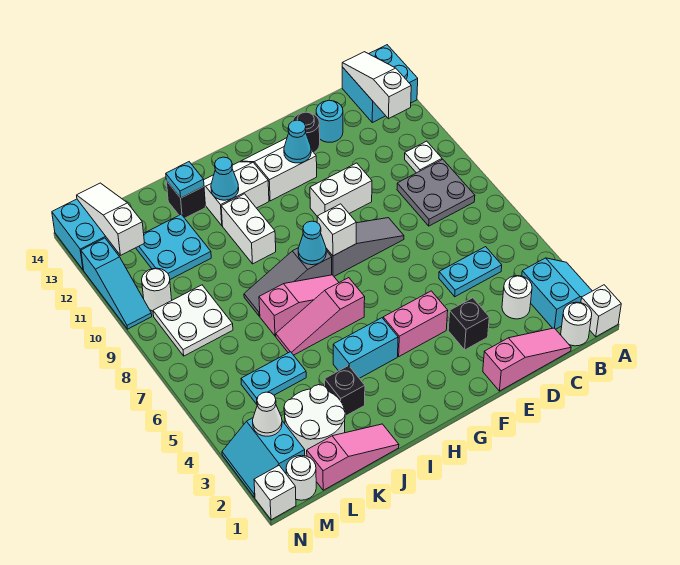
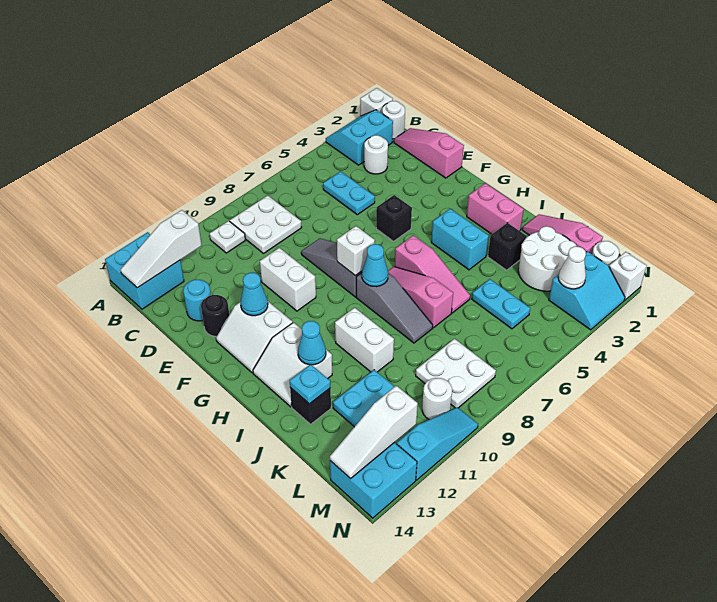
grey plate B8:C9 level 1 -> white plate B8:C9 level 1
black brick E3 level 1 -> black brick F5 level 1
pink brick F4:G4 level 1 -> pink brick H2:I2 level 1
white brick I10:I11 level 1 -> white brick I10:J10 level 1

